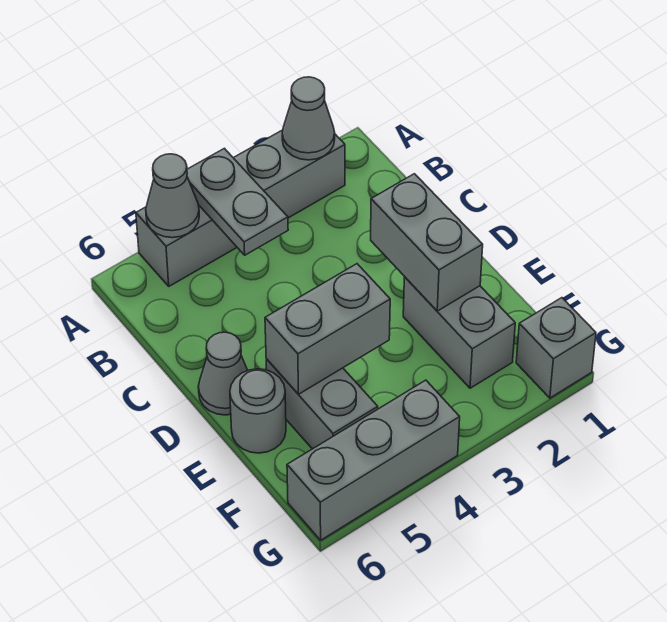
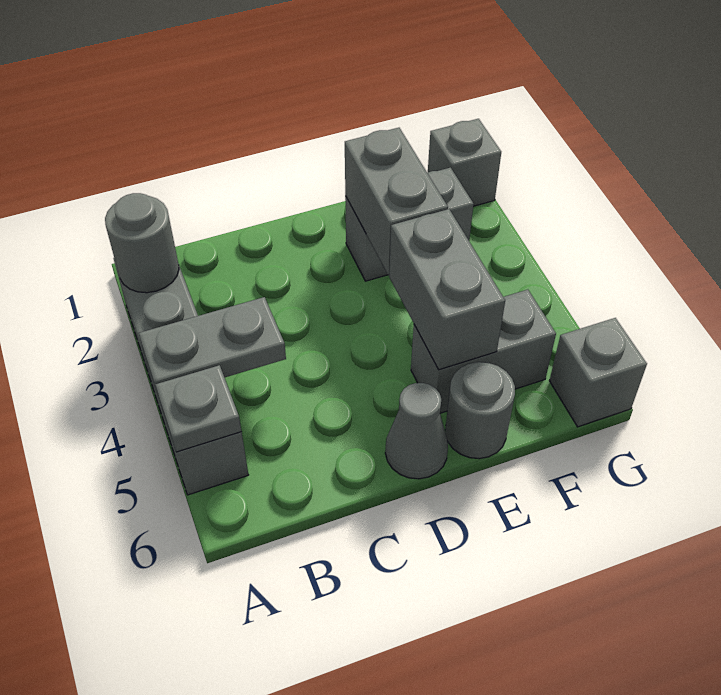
grey cone A2 level 2 -> grey round brick A2 level 2
grey cone A5 level 2 -> grey plate A5 level 2
grey brick D2:E2 level 2 -> grey brick E2:E3 level 2
grey brick G4:G6 level 1 -> grey brick G6 level 1

